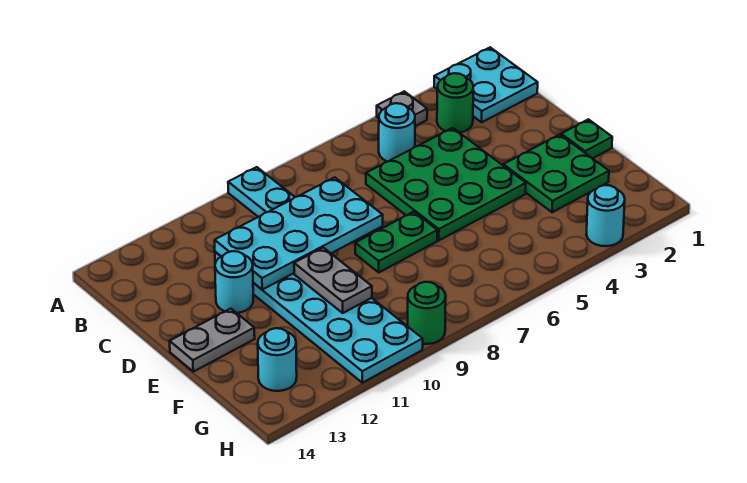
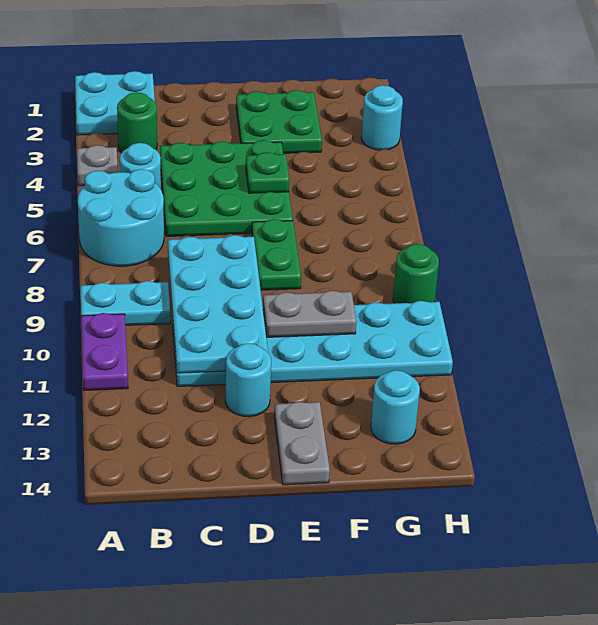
none -> cyan round brick A6:B7 level 1
none -> purple plate A10:A11 level 1
green plate E1 level 1 -> green plate E5 level 2

